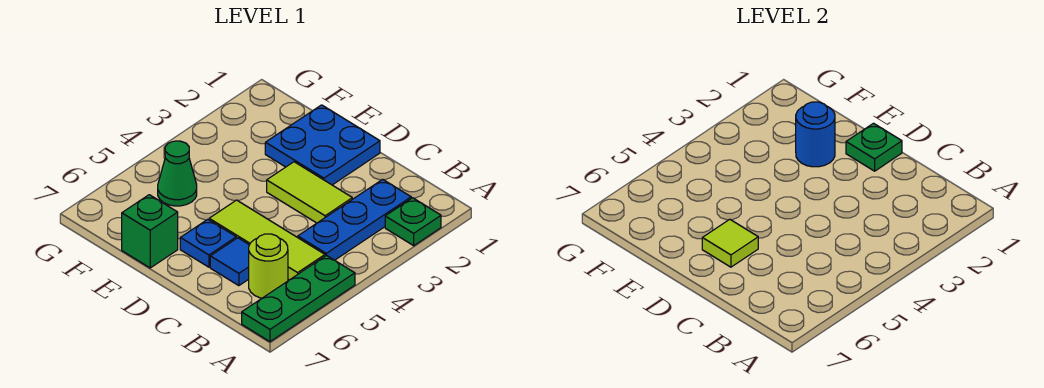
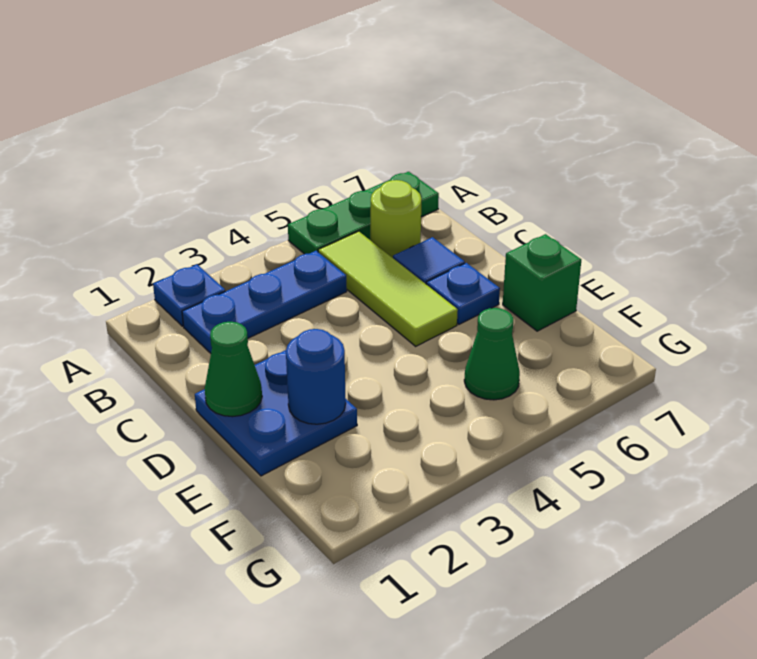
green plate A2 level 1 -> blue plate A2 level 1
lime tile C3:D3 level 1 -> none
green plate D1 level 2 -> green cone D1 level 2
lime tile D6 level 2 -> none

